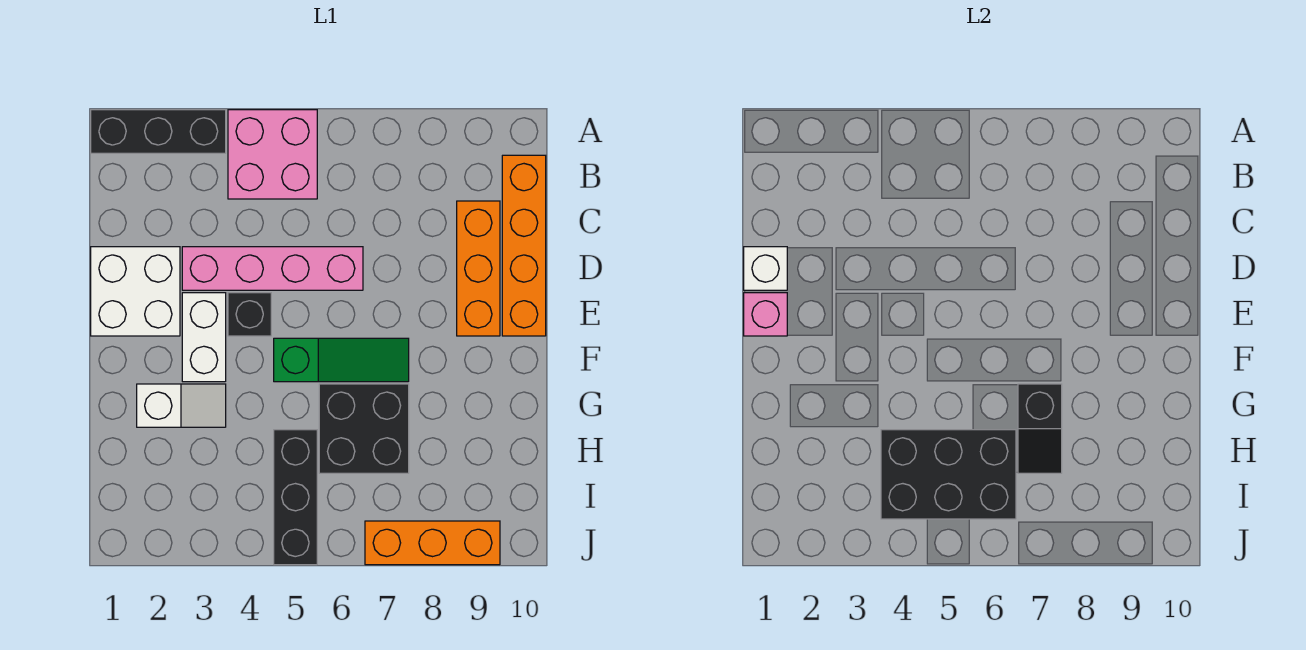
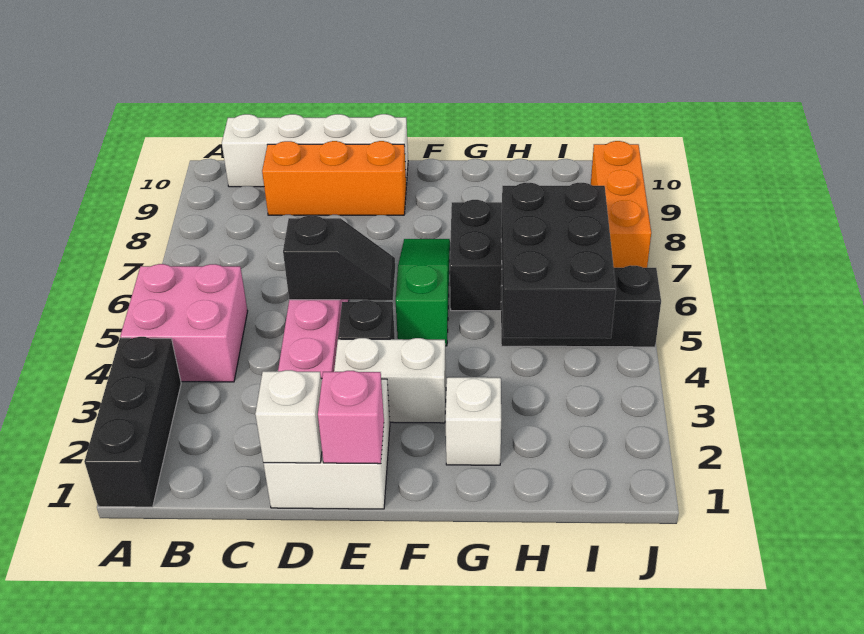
orange brick B10:E10 level 1 -> white brick B10:E10 level 1
black slope G7:H7 level 2 top G -> black slope D5:E5 level 2 top D

